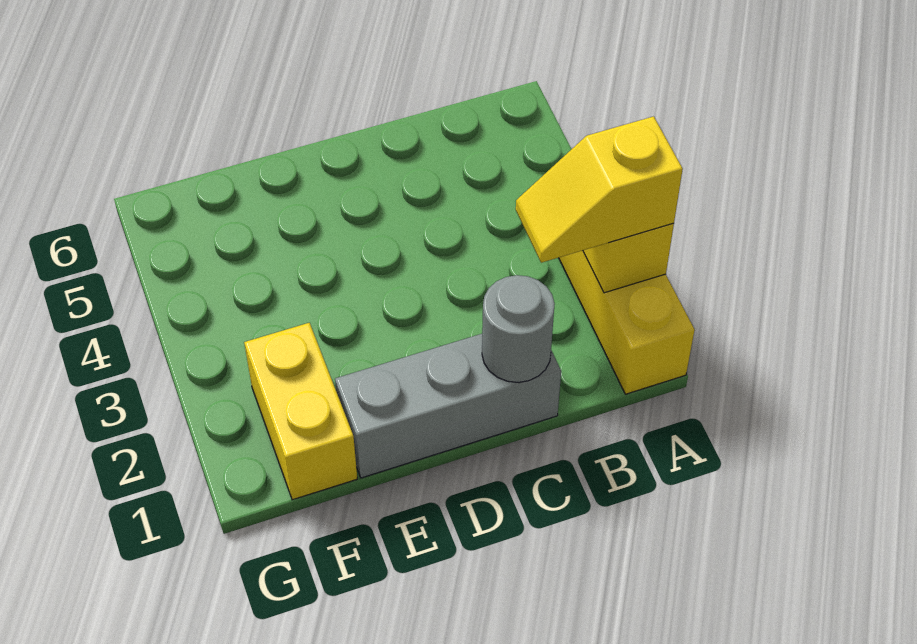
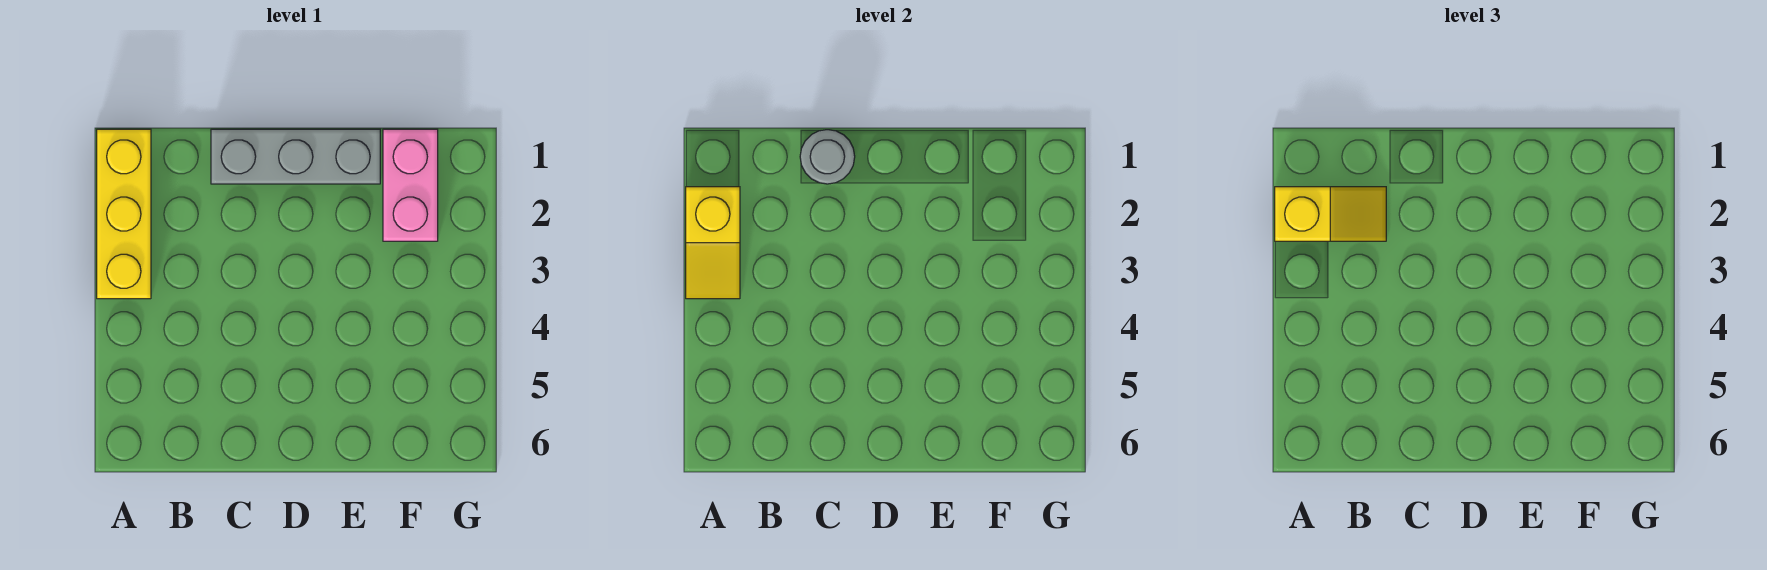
yellow brick F1:F2 level 1 -> pink brick F1:F2 level 1

